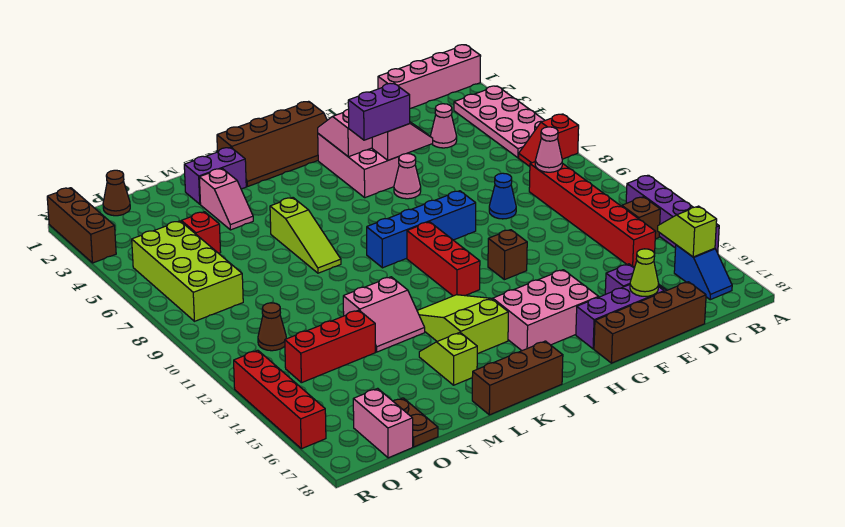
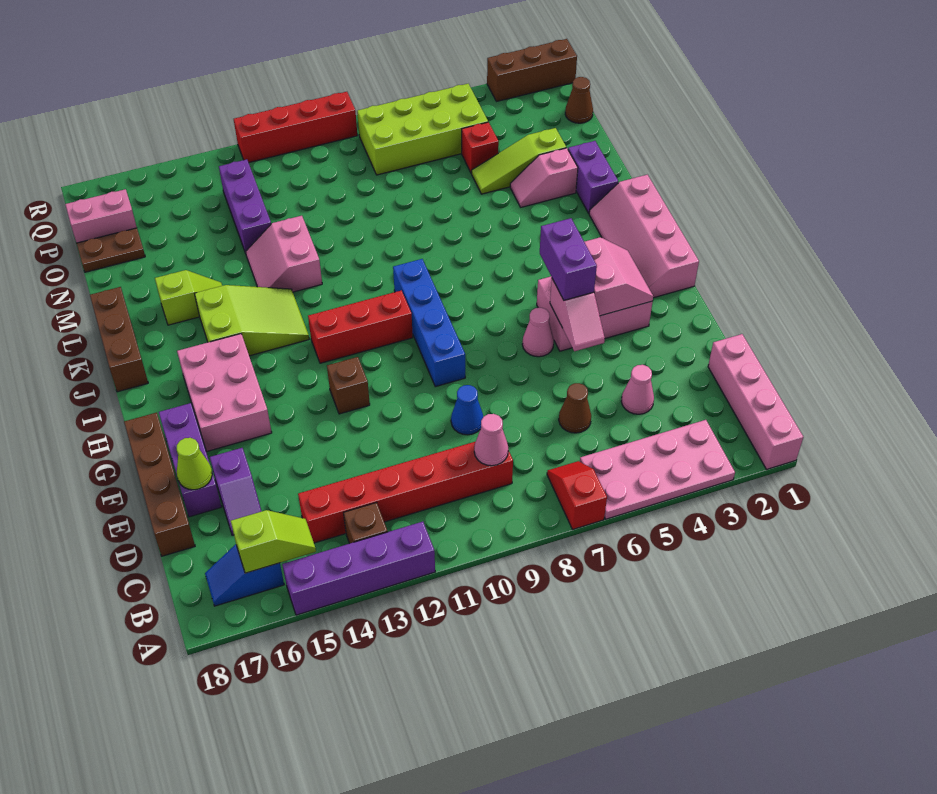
brown slope H1:K2 level 1 top 1 -> pink slope H1:K2 level 1 top 1
lime slope L6:L8 level 1 top 6 -> lime slope N3:N5 level 1 top 3
red brick N13:P13 level 1 -> purple brick N13:P13 level 1
brown cone P11 level 1 -> brown cone D6 level 1
red brick R13:R16 level 1 -> red brick R9:R12 level 1

